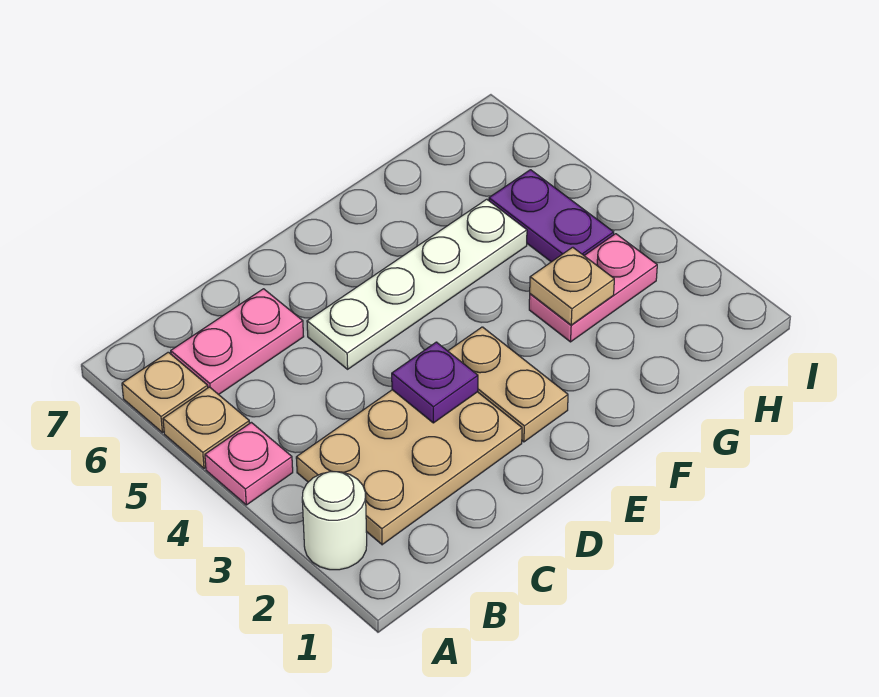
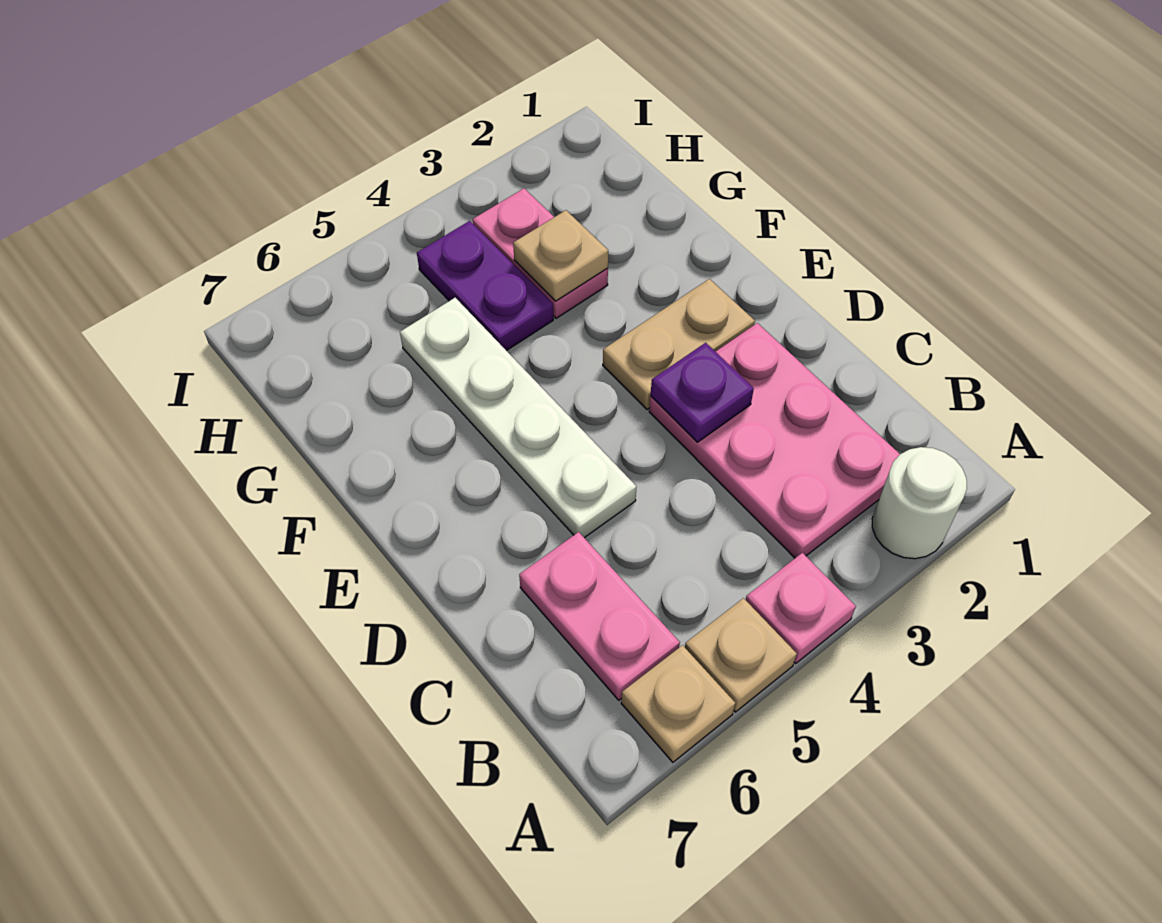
tan plate B2:D3 level 1 -> pink plate B2:D3 level 1
purple plate H4:H5 level 1 -> purple plate G4:H4 level 1

